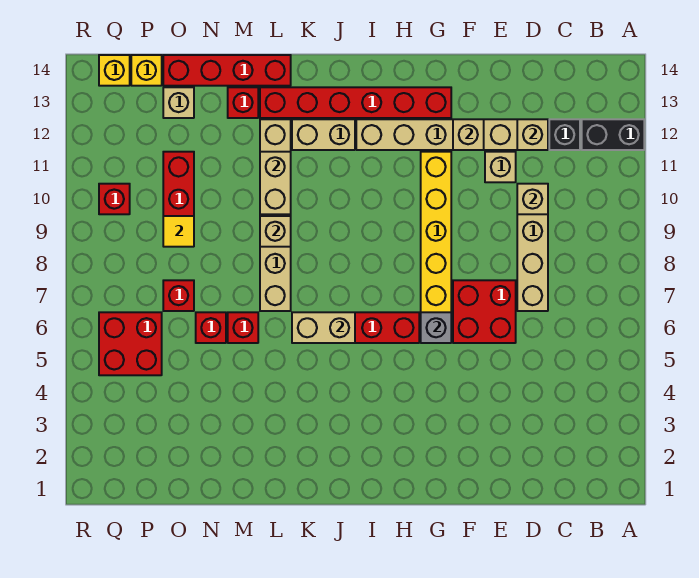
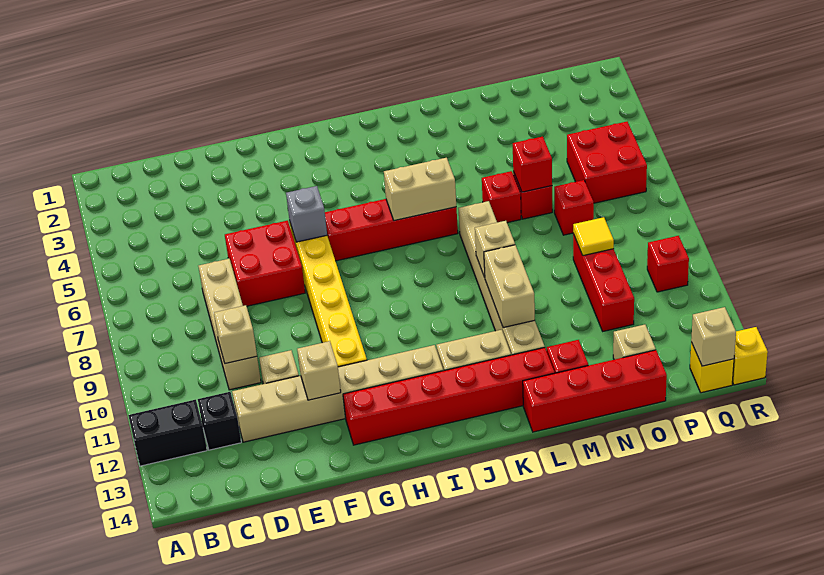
tan brick D12 level 2 -> tan brick Q14 level 2
none -> red brick N6 level 2
yellow brick P14 level 1 -> yellow brick R14 level 1

